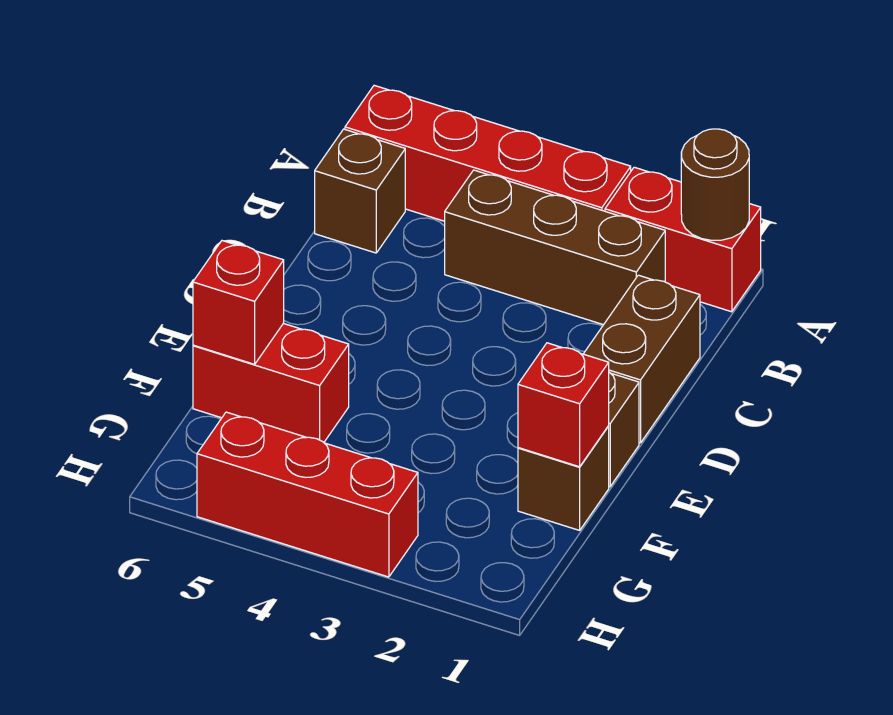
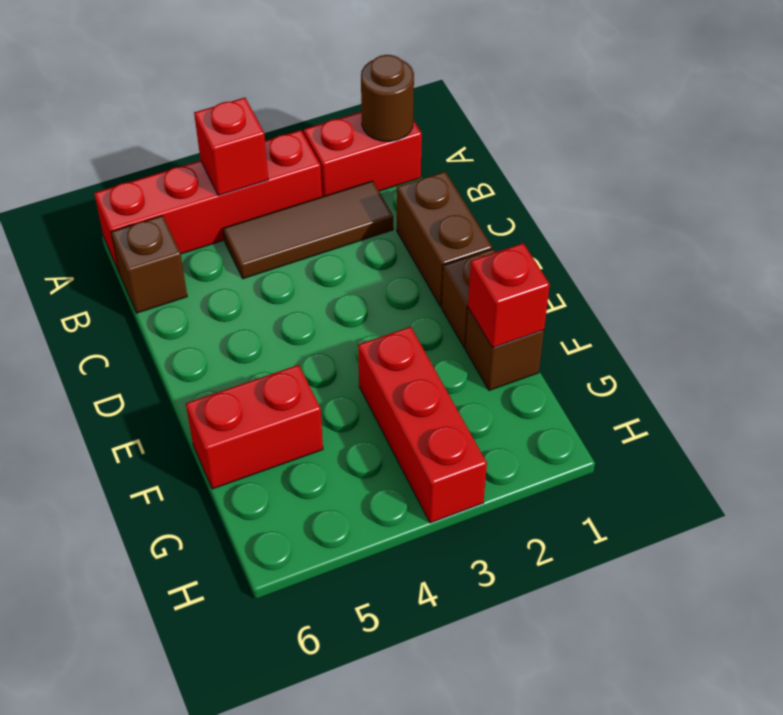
brown brick B2:B4 level 1 -> brown tile B2:B4 level 1
red brick F6 level 2 -> red brick A4 level 2
red brick H3:H5 level 1 -> red brick F3:H3 level 1

